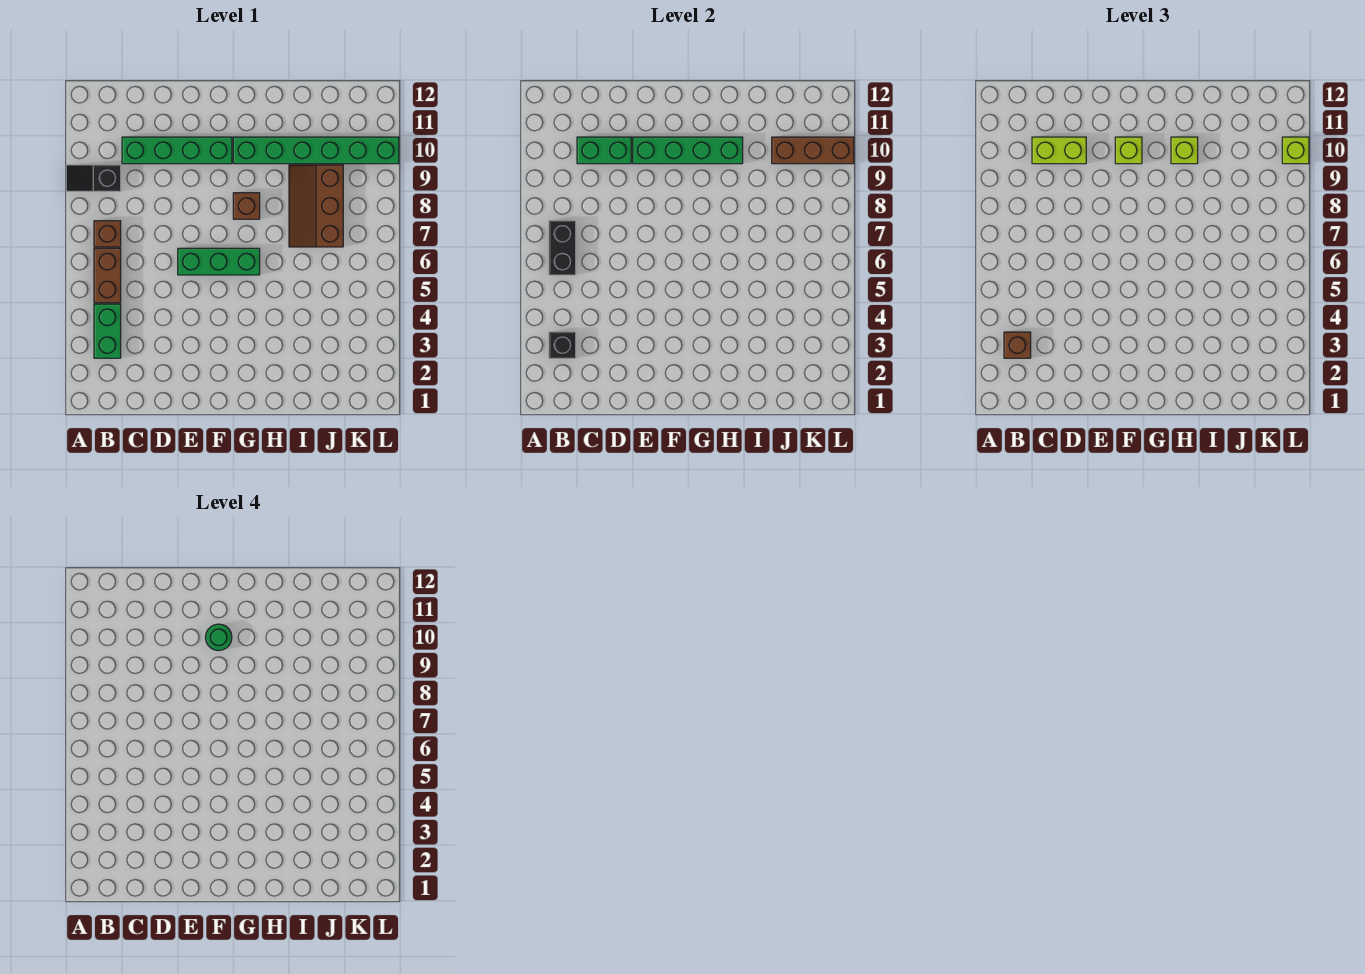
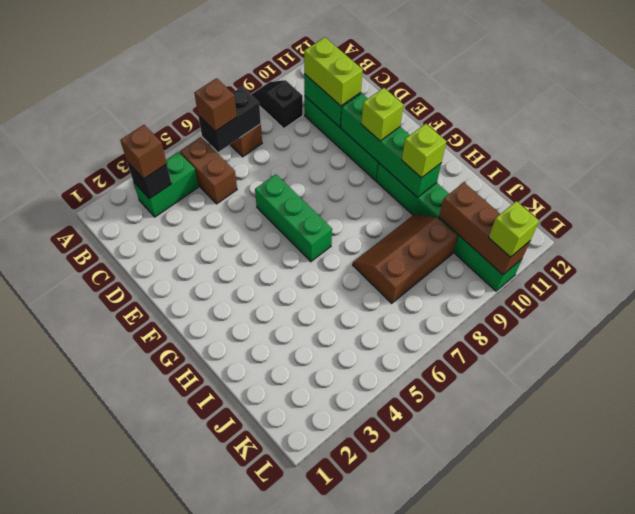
brown brick B5:B6 level 1 -> brown brick B5:C5 level 1
green round brick F10 level 4 -> none
brown brick G8 level 1 -> brown brick B6 level 3

